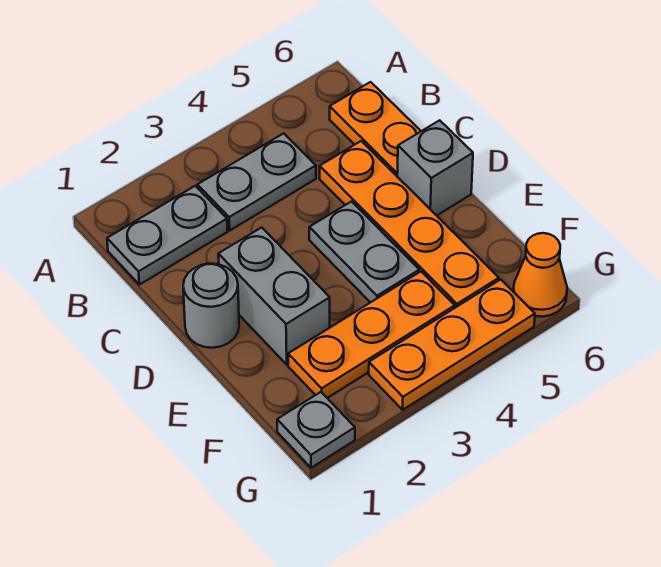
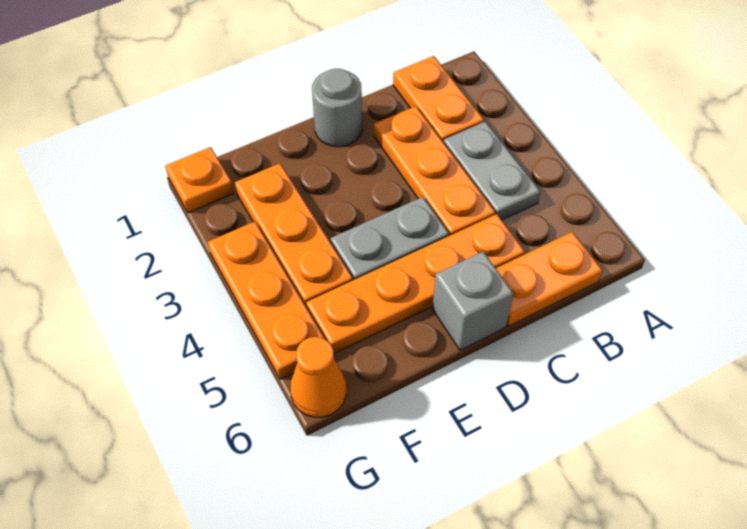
grey plate B1:B2 level 1 -> orange plate B1:B2 level 1
none -> orange plate C2:C4 level 1
grey brick D2:E2 level 1 -> none
grey plate G1 level 1 -> orange plate G1 level 1

